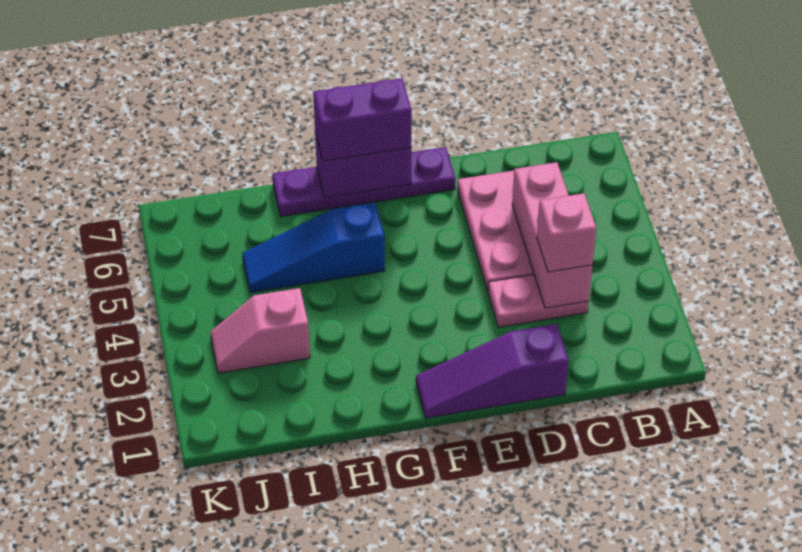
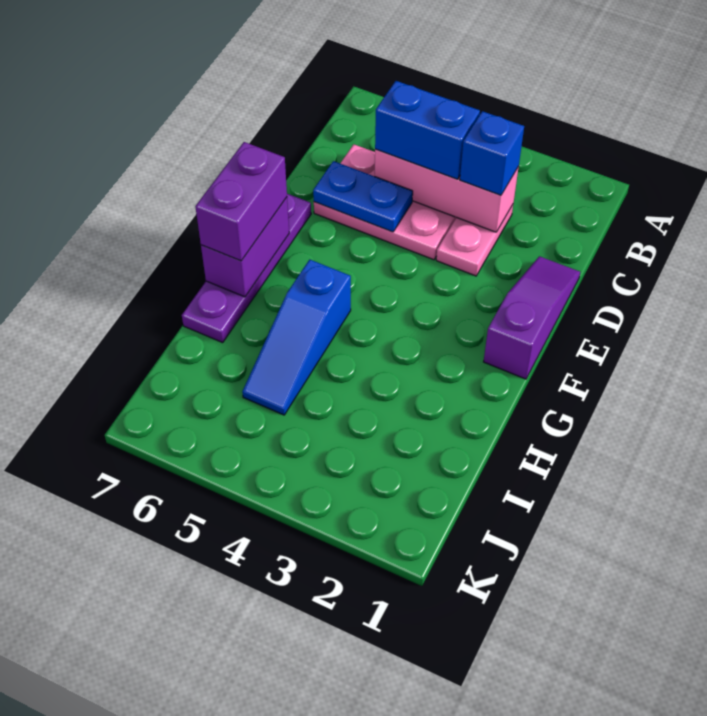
pink brick C3 level 3 -> blue brick C3 level 3
none -> blue brick C4:C5 level 3
purple slope D1:F1 level 1 top D -> purple slope D1:F1 level 1 top F
none -> blue plate D5:D6 level 2
pink slope I3:J3 level 1 top I -> none

